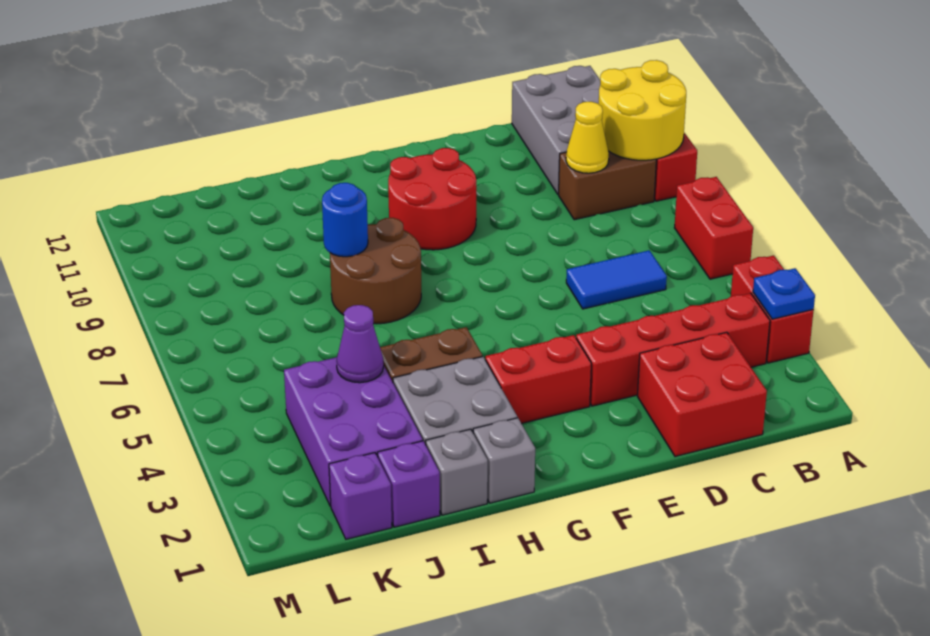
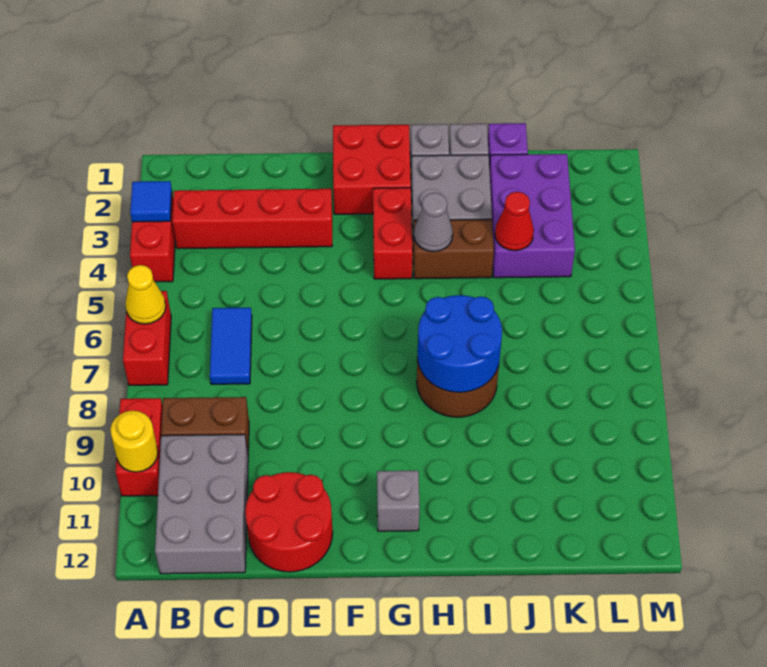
blue plate A3 level 2 -> blue tile A3 level 2
yellow round brick A9:B10 level 2 -> yellow round brick A10 level 2
red brick C1:D2 level 1 -> red brick F1:G2 level 1
blue tile C6:D6 level 1 -> blue tile C6:C7 level 1
yellow cone C9 level 2 -> yellow cone A6 level 2
red brick F3:G3 level 1 -> red brick G3:G4 level 1
red round brick F9:G10 level 1 -> red round brick D11:E12 level 1
none -> grey brick G11 level 1
none -> grey cone H4 level 2
blue round brick I8 level 2 -> blue round brick H7:I8 level 2
purple cone J4 level 2 -> red cone J4 level 2
purple brick K1 level 1 -> none

